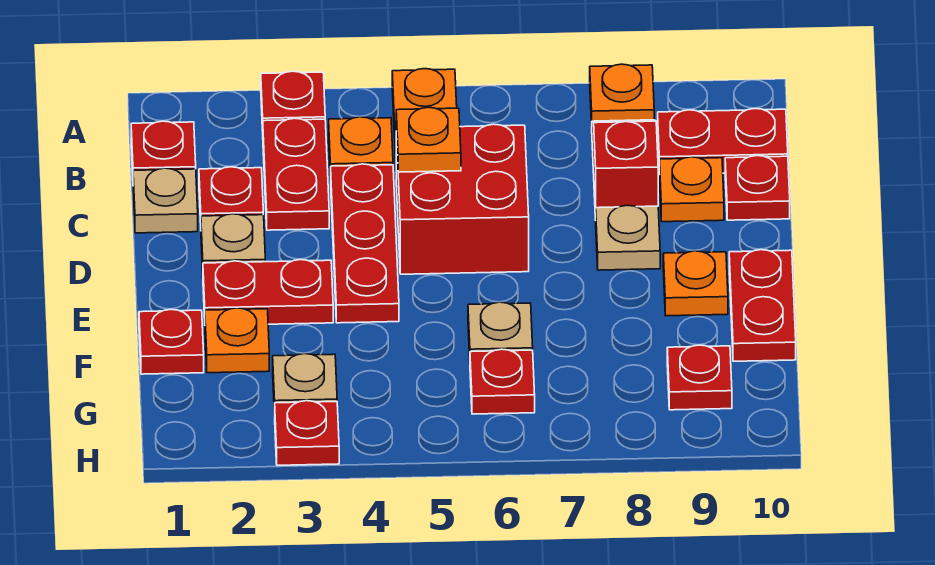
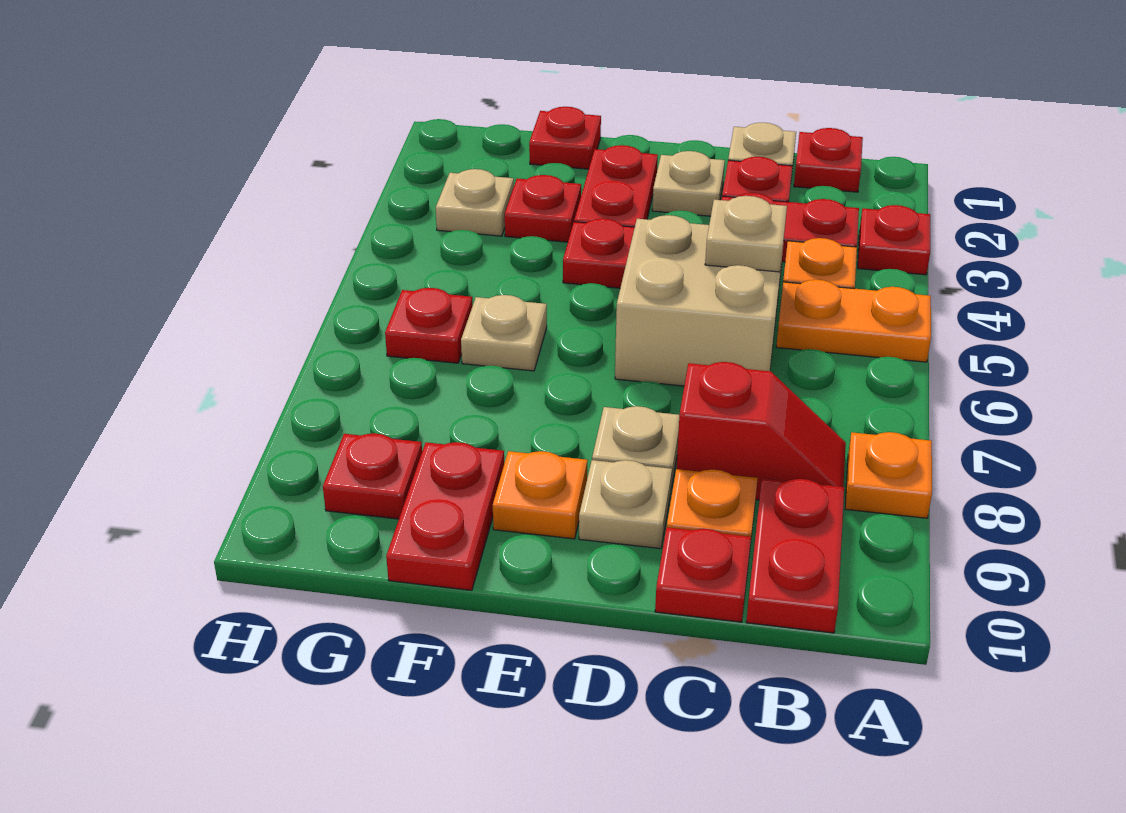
red brick C5:D6 level 1 -> tan brick C5:D6 level 1
orange plate C5 level 2 -> tan plate C5 level 2
none -> tan plate D9 level 1
red plate E10:F10 level 1 -> red plate F9:F10 level 1
orange plate F2 level 1 -> none
red plate H3 level 1 -> red plate F3 level 1

